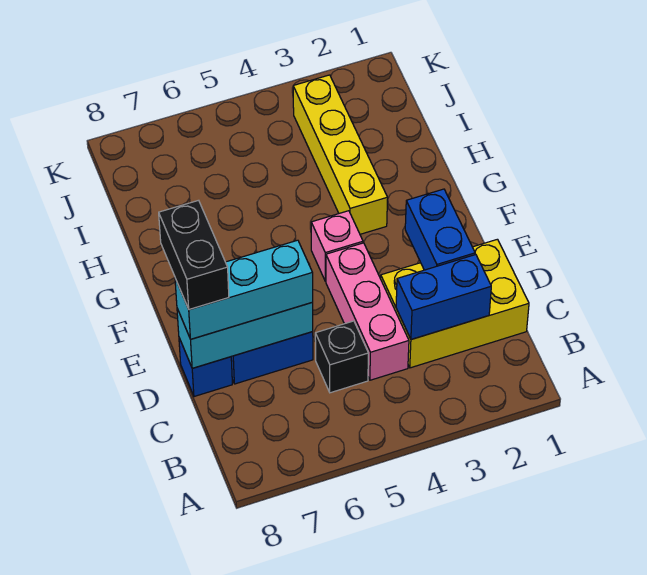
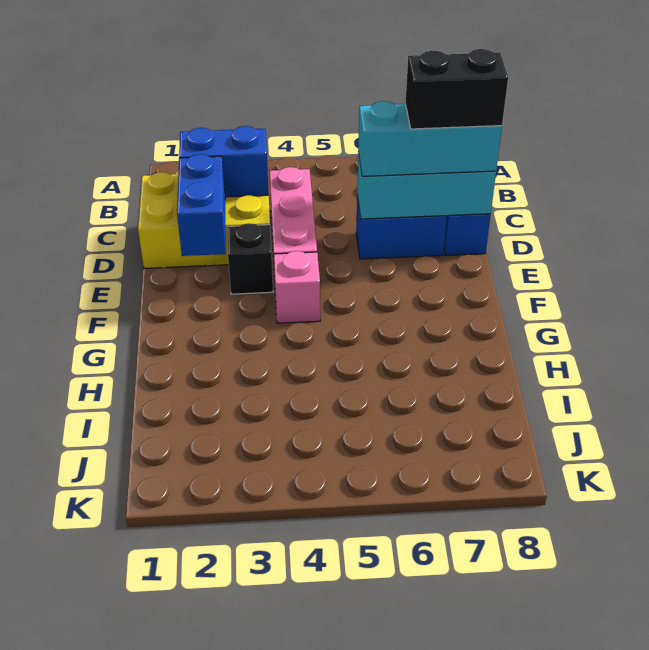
black brick C5 level 1 -> black brick E3 level 1
black brick D8:E8 level 4 -> black brick D7:D8 level 4
yellow brick G3:J3 level 1 -> none

